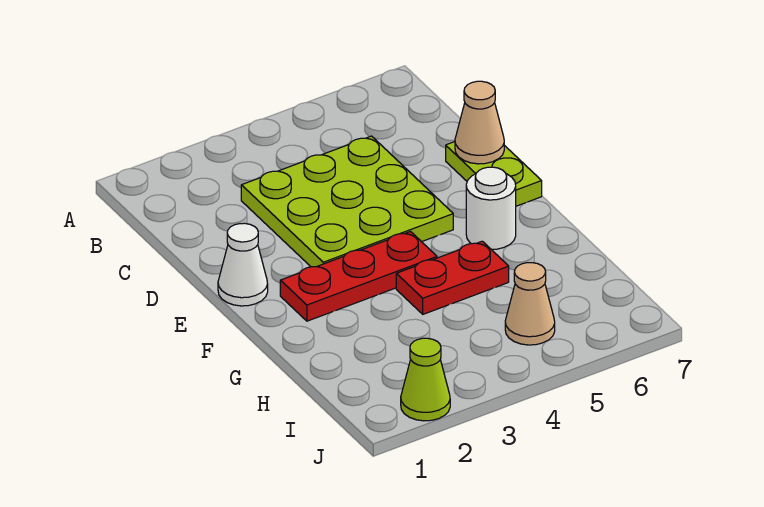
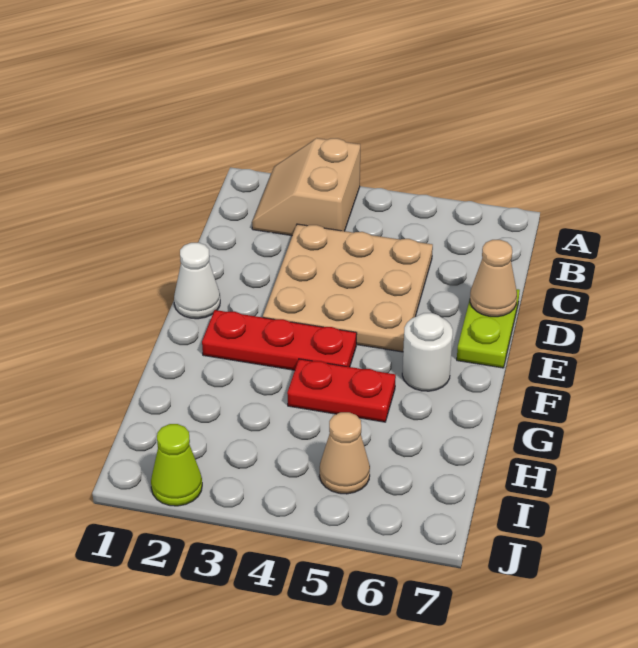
none -> tan slope A2:B3 level 1 top 3
lime plate C3:E5 level 1 -> tan plate C3:E5 level 1

